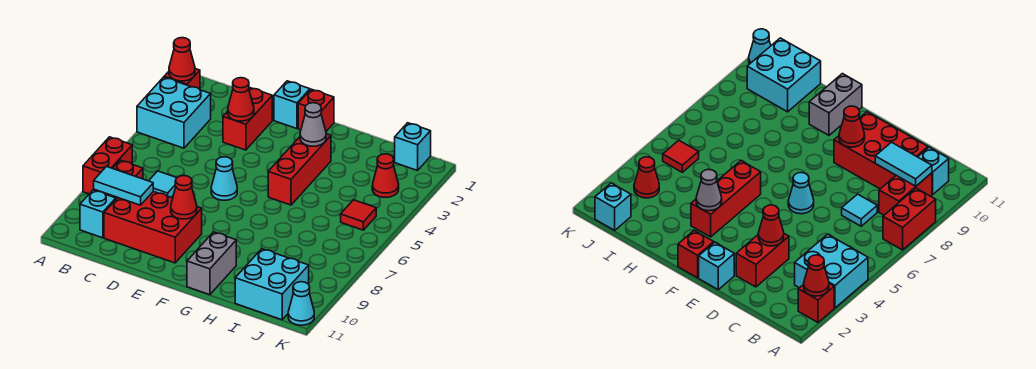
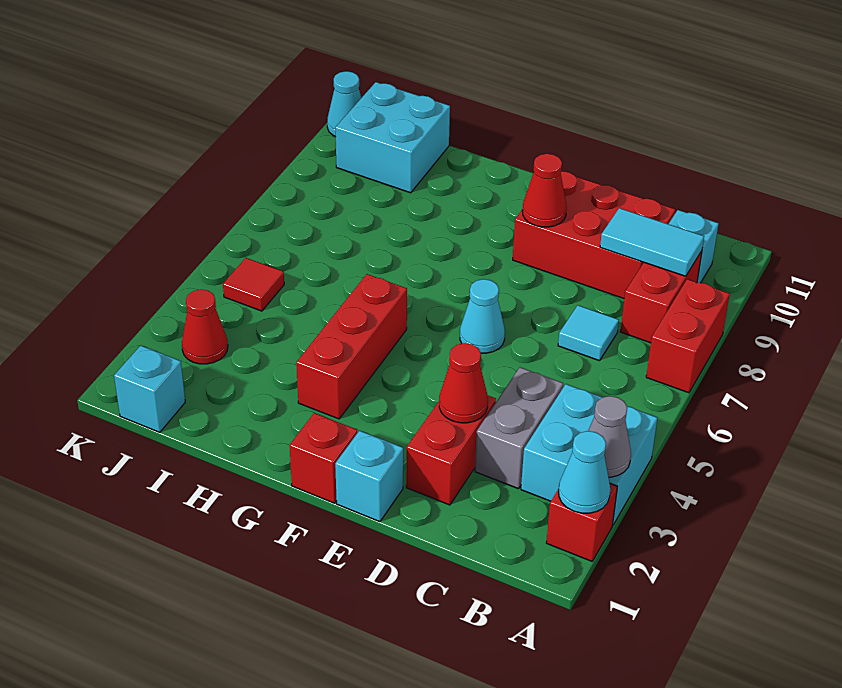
red cone A2 level 2 -> cyan cone A2 level 2
grey cone G3 level 2 -> grey cone A3 level 2
grey brick G10:G11 level 1 -> grey brick C3:C4 level 1

